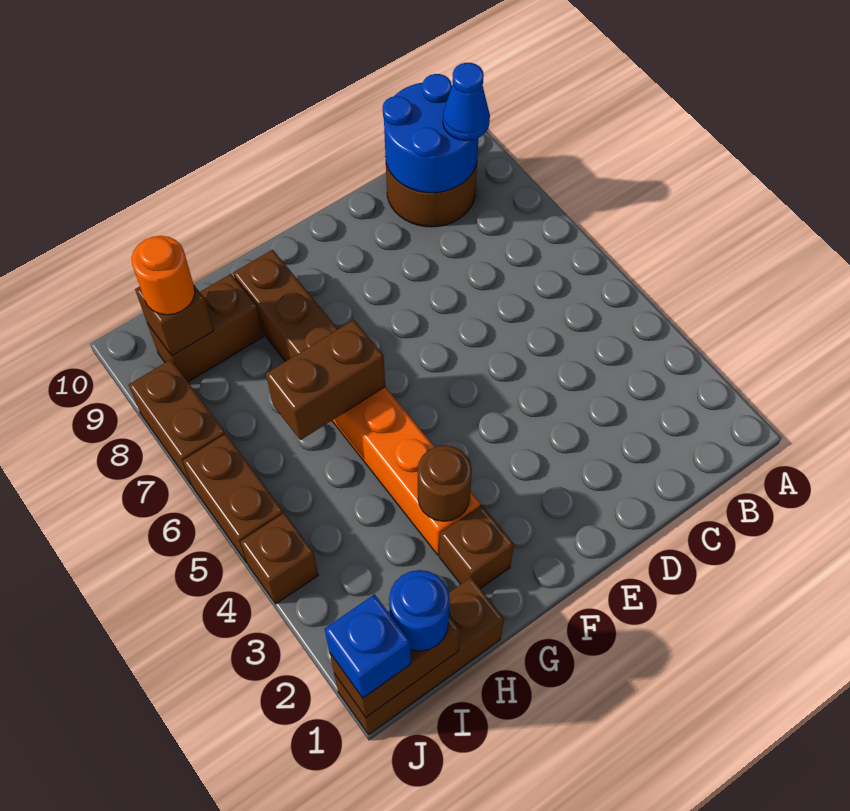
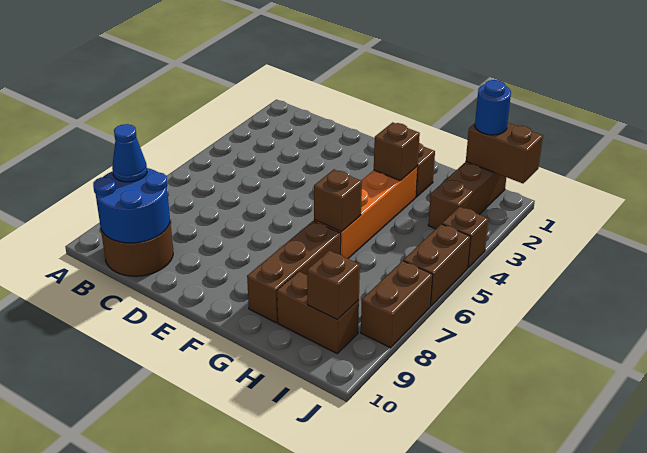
brown round brick G3 level 2 -> brown brick G3 level 2
brown brick G6:H6 level 2 -> brown brick G6 level 2
brown brick H1:J1 level 1 -> brown brick I1:I3 level 1
orange round brick I9 level 3 -> none
blue brick J1 level 3 -> none

